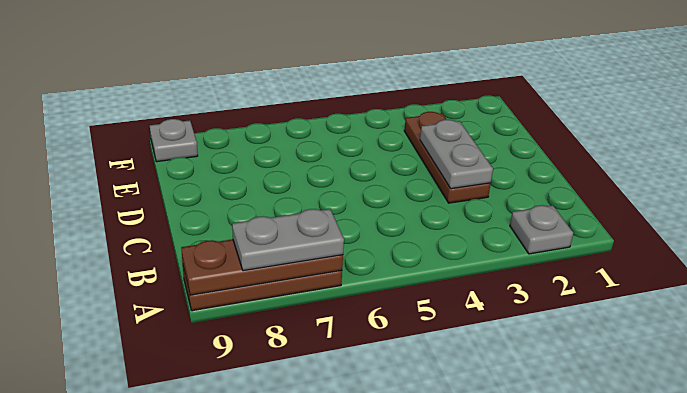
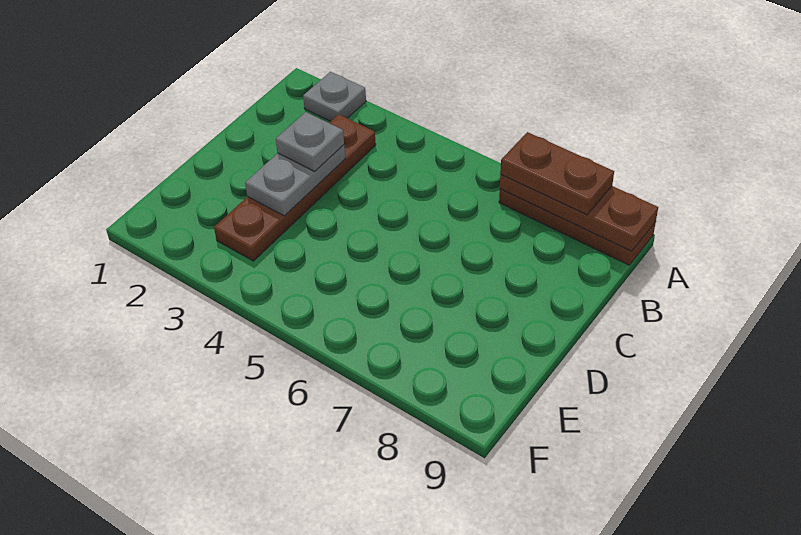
grey plate A7:A8 level 3 -> brown plate A7:A8 level 3
brown plate C3:E3 level 1 -> brown plate B3:E3 level 1
grey plate F9 level 1 -> grey plate C3 level 3

